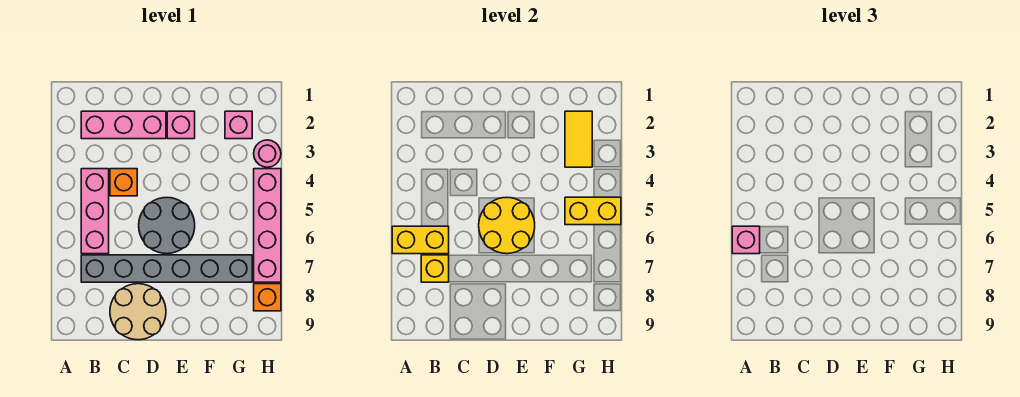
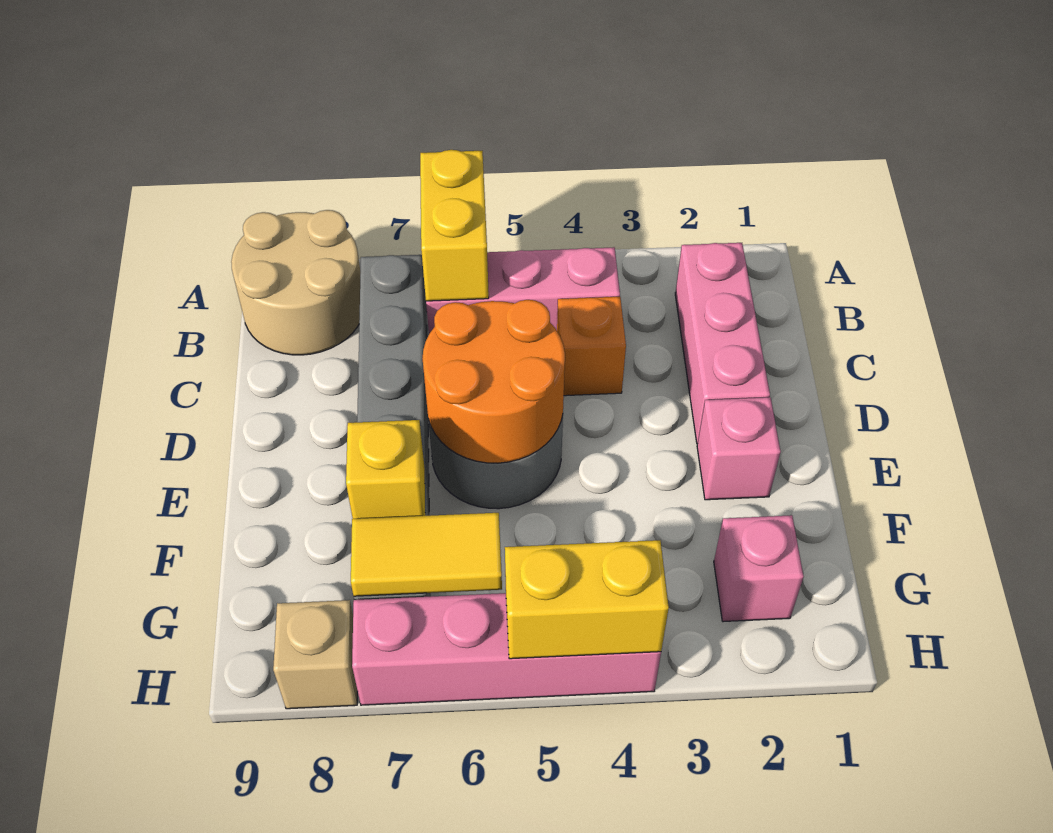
pink brick A6 level 3 -> none
yellow brick B7 level 2 -> yellow brick F7 level 2
tan round brick C8:D9 level 1 -> tan round brick A8:B9 level 1
yellow round brick D5:E6 level 2 -> orange round brick D5:E6 level 2
yellow tile G2:G3 level 2 -> yellow tile G6:G7 level 2
yellow brick G5:H5 level 2 -> yellow brick H4:H5 level 2
pink round brick H3 level 1 -> none
orange brick H8 level 1 -> tan brick H8 level 1

